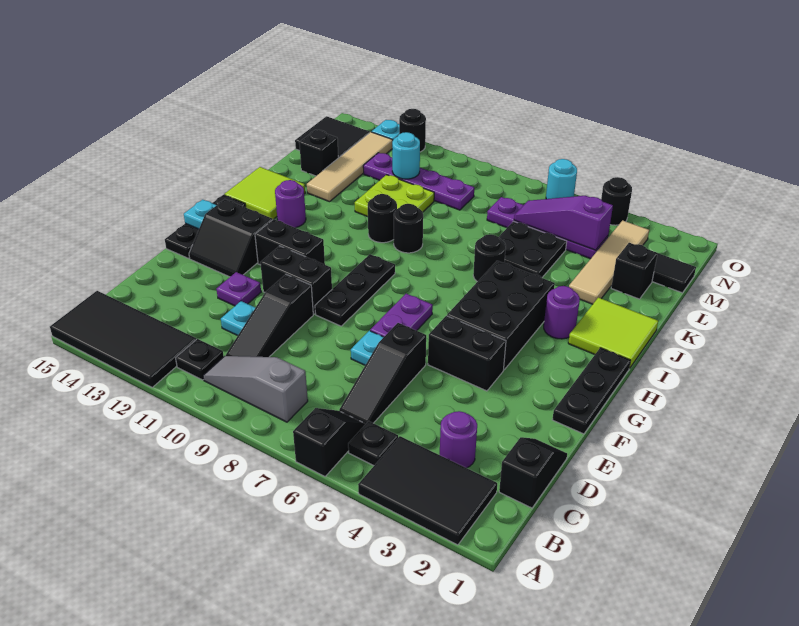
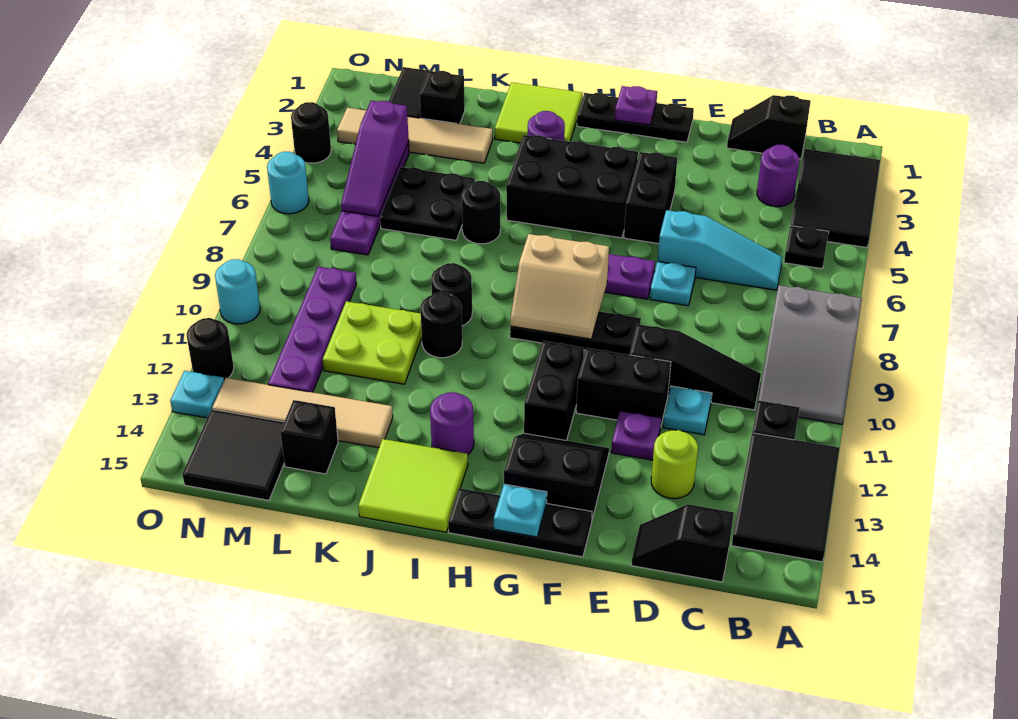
black slope A6:B6 level 1 top A -> black slope C15:D15 level 1 top C
black tile A12:B15 level 1 -> black tile A12:B14 level 1
grey slope B8:B10 level 1 top 8 -> grey slope A8:B10 level 1 top 8
black slope C6:E6 level 1 top E -> cyan slope C6:E6 level 1 top E
none -> lime round brick D13 level 1
black brick F10:F11 level 1 -> black brick E11:F11 level 1
black slope F13:G14 level 1 top G -> black slope F13:G14 level 1 top 14
none -> purple plate G1 level 2
none -> tan slope G8:H9 level 2 top 8
cyan round brick M11 level 2 -> cyan round brick O10 level 1

